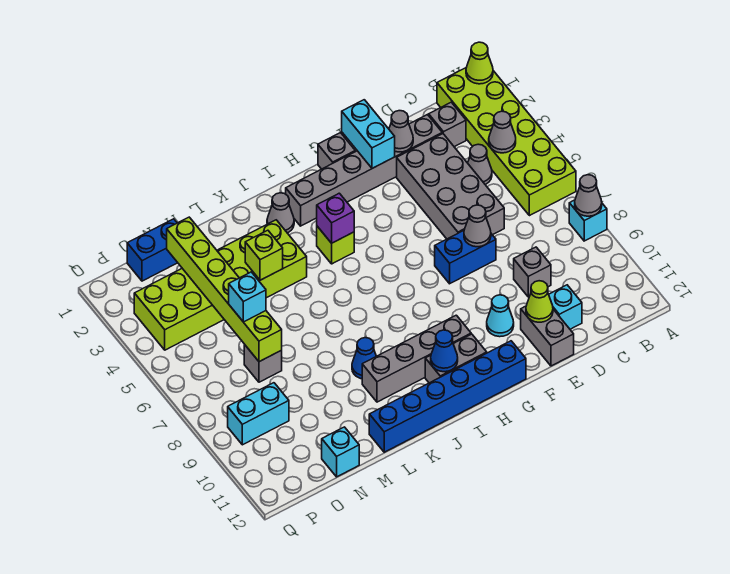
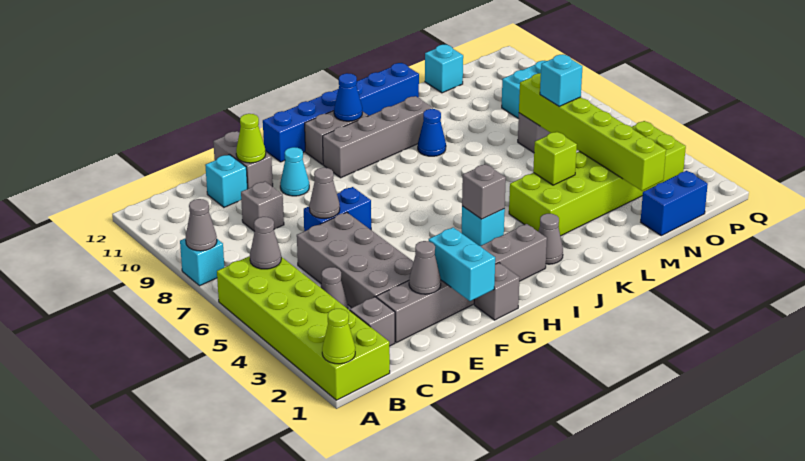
grey cone B4 level 2 -> grey cone B6 level 2
lime brick I4 level 1 -> cyan brick I4 level 1
purple brick I4 level 2 -> grey brick I4 level 2

